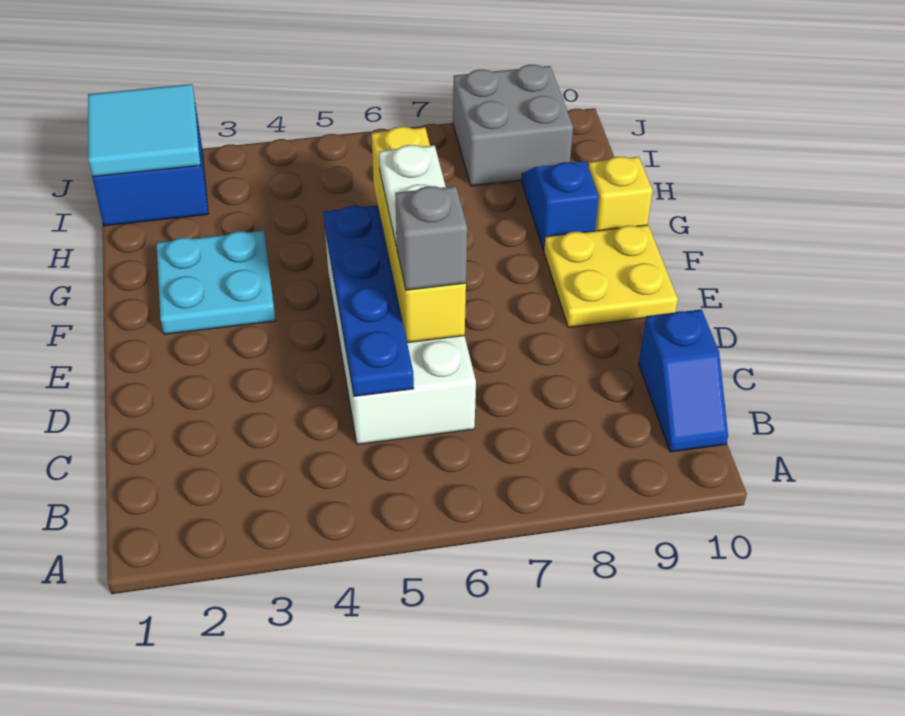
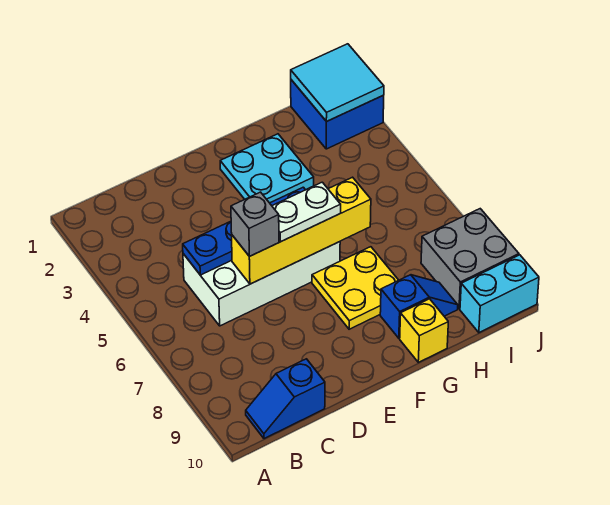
yellow plate E9:F10 level 1 -> yellow plate F7:G8 level 1
none -> cyan brick I10:J10 level 1

